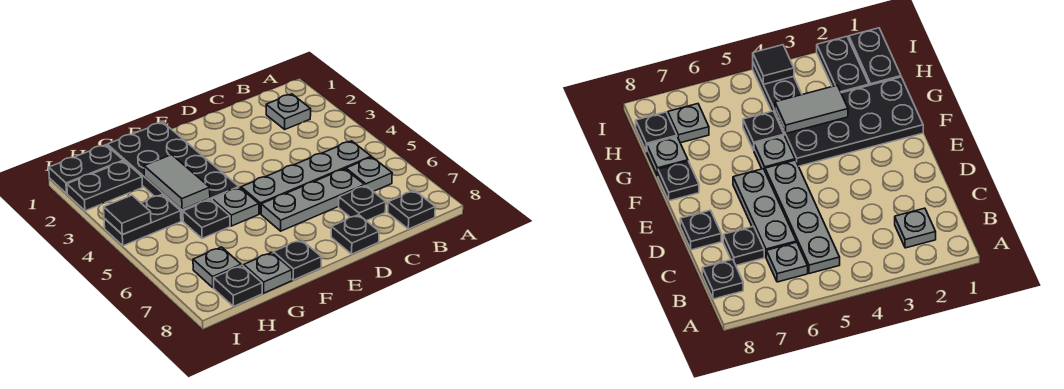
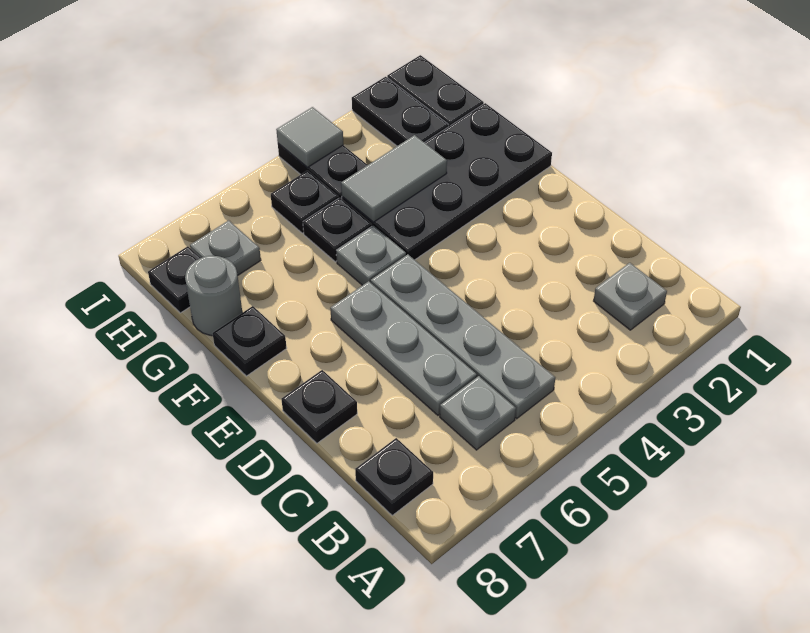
black plate C7 level 1 -> black plate H5 level 1
grey plate G8 level 1 -> grey round brick G8 level 1
black tile I4 level 2 -> grey tile I4 level 2

